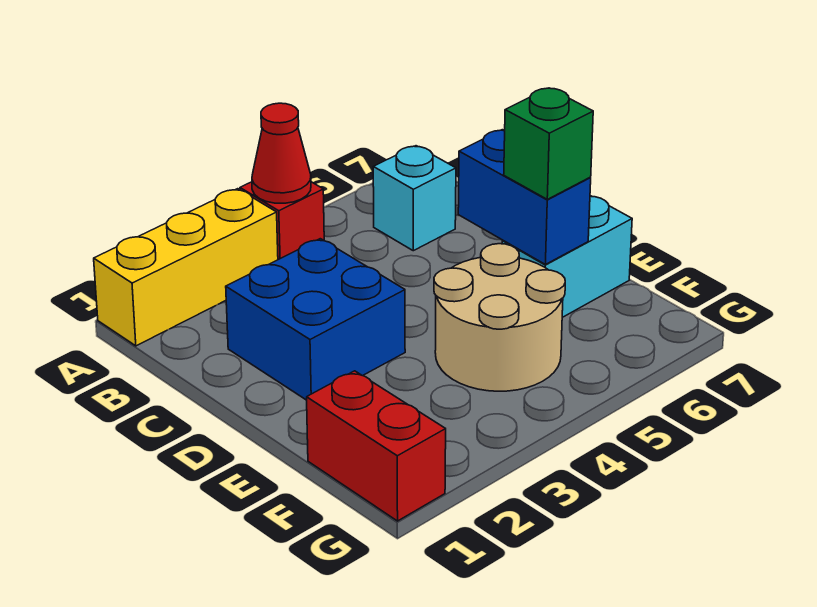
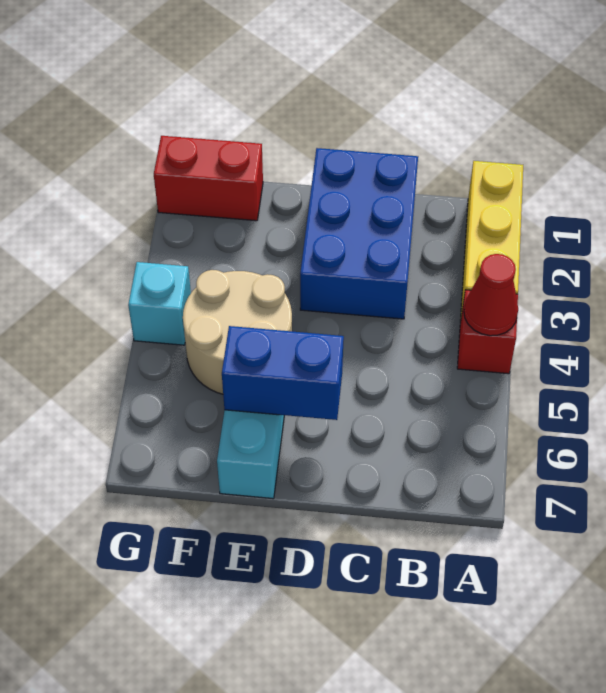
cyan brick B6 level 1 -> cyan brick G4 level 1
blue brick C2:D3 level 1 -> blue brick C1:D3 level 1
green brick E6 level 3 -> none

